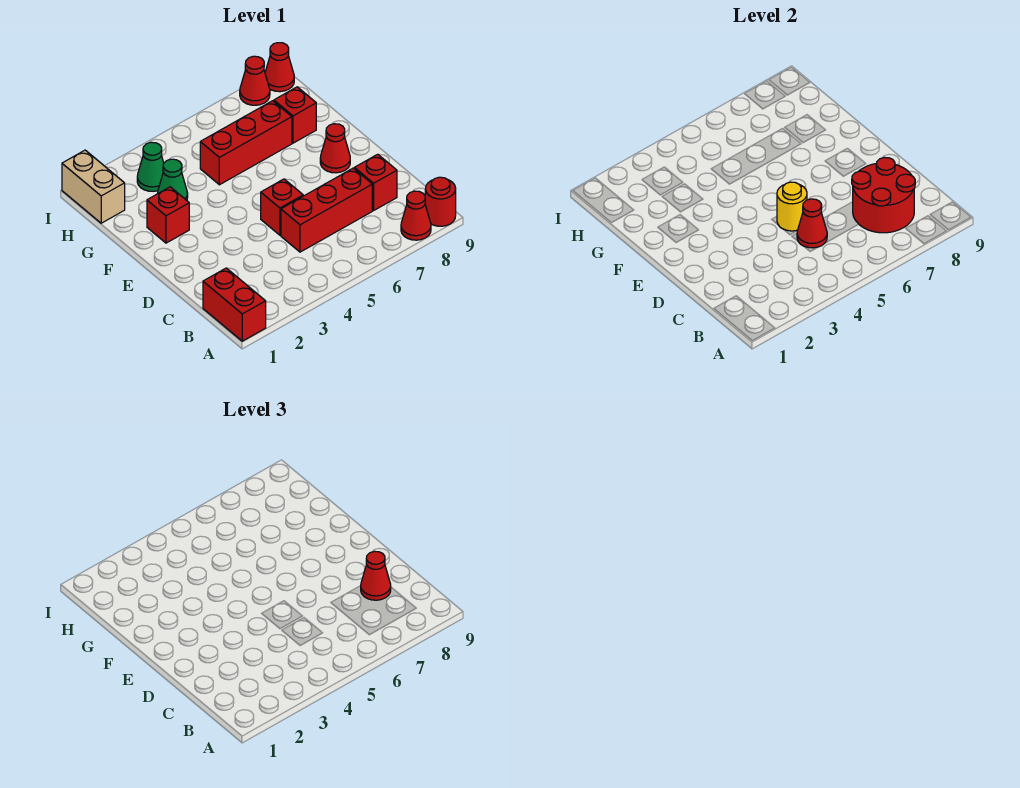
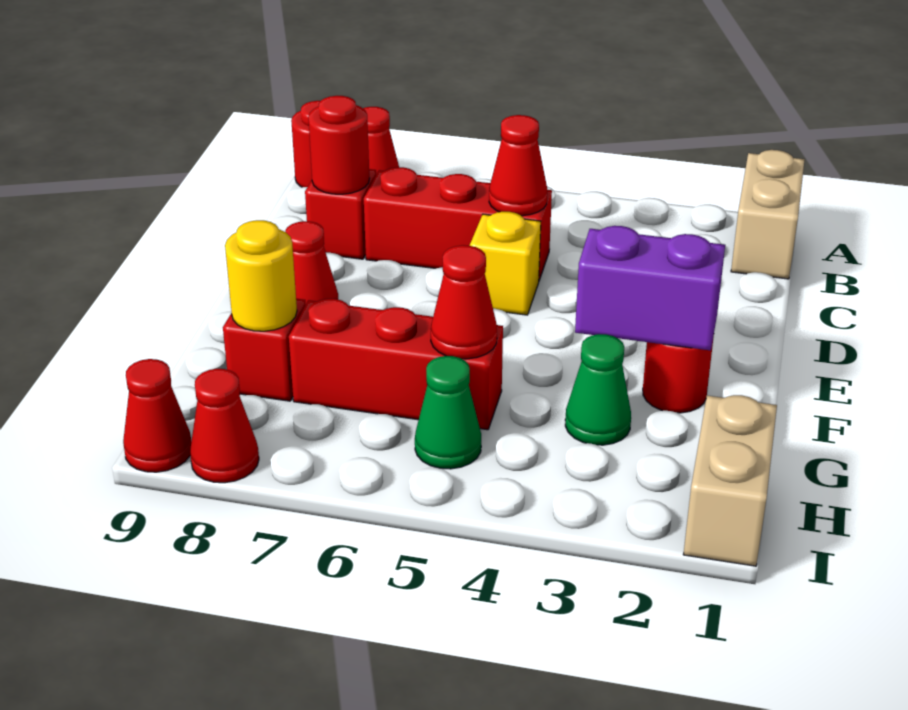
red brick A1:B1 level 1 -> tan brick A1:B1 level 1
red round brick B7:C8 level 2 -> red round brick C8 level 2
red cone C8 level 3 -> red cone G5 level 2
red brick D5 level 1 -> yellow brick D5 level 1
yellow round brick D5 level 2 -> yellow round brick G8 level 2
red brick F2 level 1 -> red round brick F2 level 1
none -> purple brick F2:F3 level 2
green cone H3 level 1 -> green cone H5 level 1

